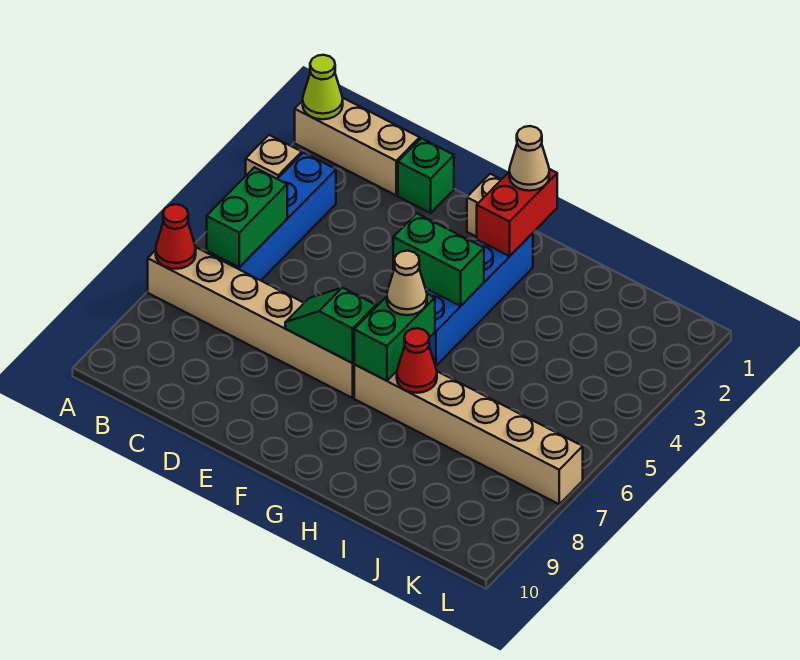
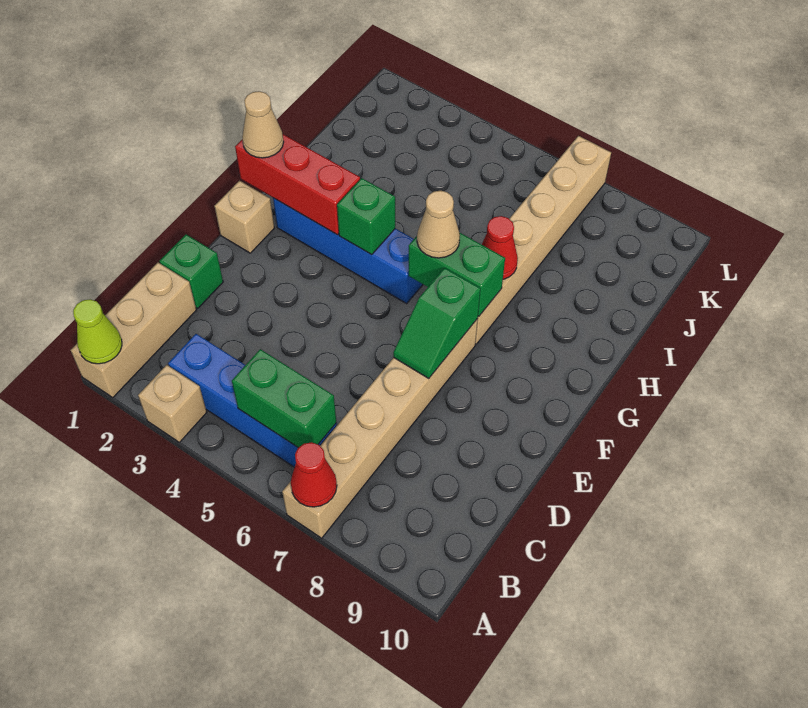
green brick F4:G4 level 2 -> green brick G4 level 2
red brick G1:G2 level 2 -> red brick G1:G3 level 2

